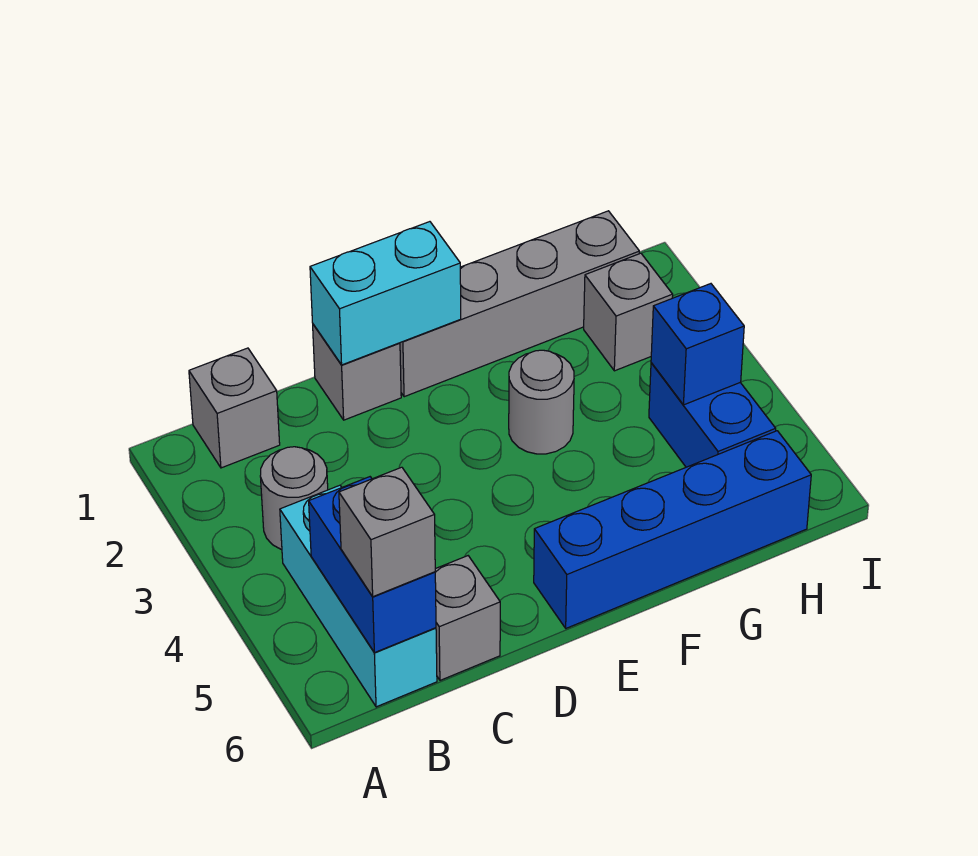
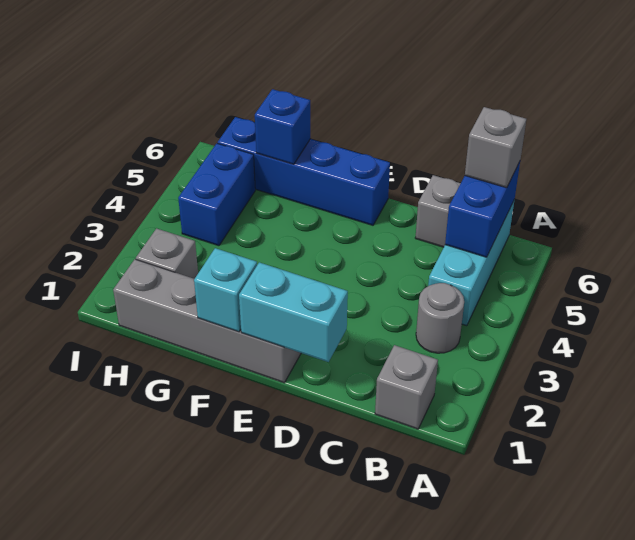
grey brick D1 level 1 -> none
none -> cyan brick F1 level 2
grey round brick F3 level 1 -> none
blue brick H4 level 2 -> blue brick G6 level 2

